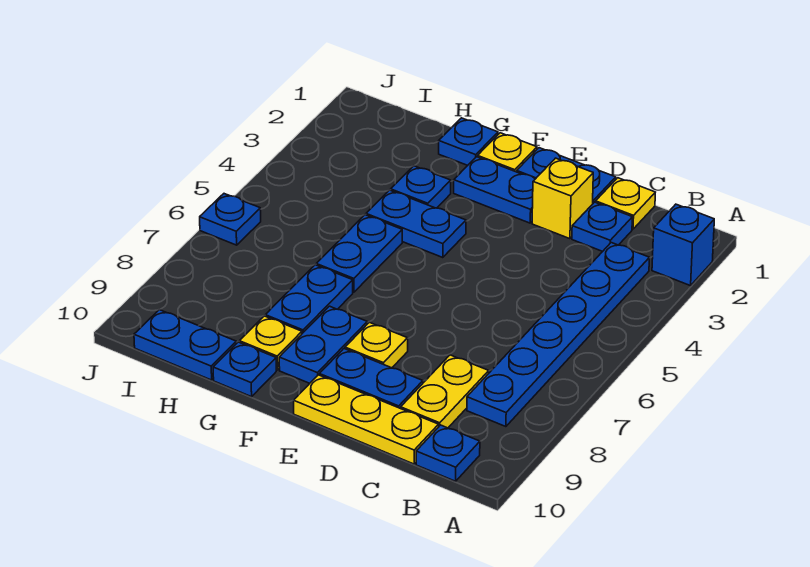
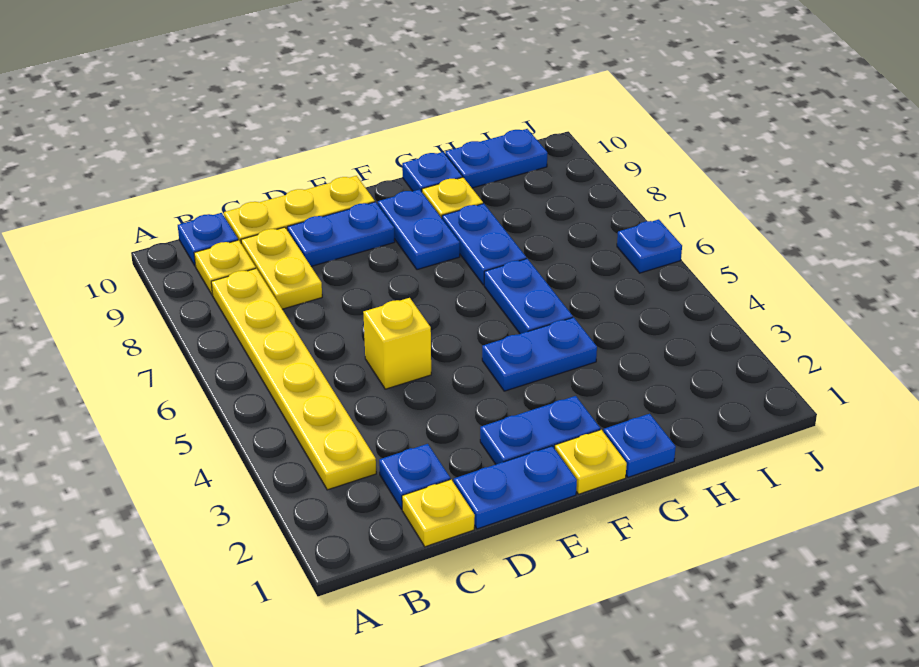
blue brick A2 level 1 -> none
blue plate B3:B8 level 1 -> yellow plate B3:B8 level 1
yellow brick D2 level 1 -> yellow brick D5 level 1
yellow plate E8 level 1 -> yellow plate B9 level 1
blue plate G3 level 1 -> none

